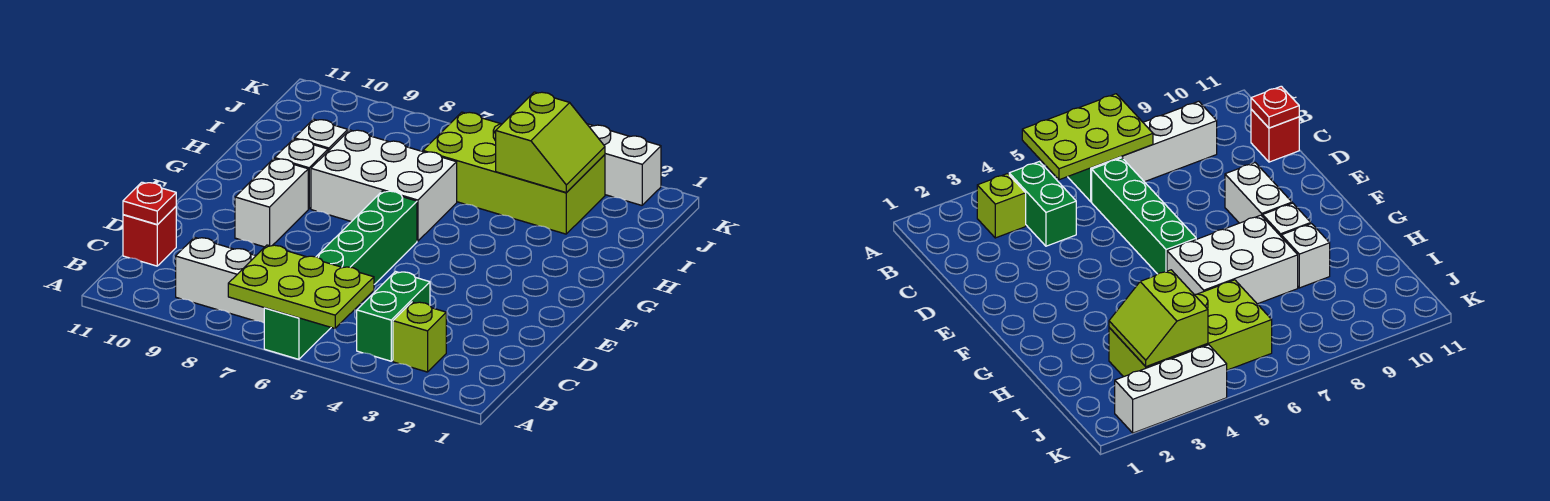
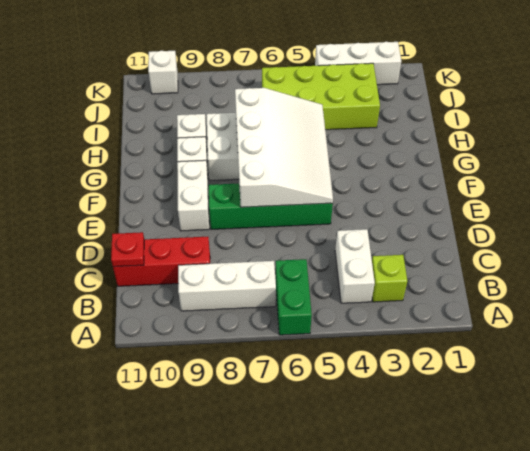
lime plate A5:B7 level 2 -> none
green brick B4:C4 level 1 -> white brick B4:C4 level 1
green brick C6:F6 level 1 -> green brick E5:E8 level 1
red brick C11 level 1 -> red brick C9:C11 level 1
none -> white slope E5:H7 level 2 top 7
lime slope I3:J4 level 2 top 4 -> none
none -> white brick K10 level 1

